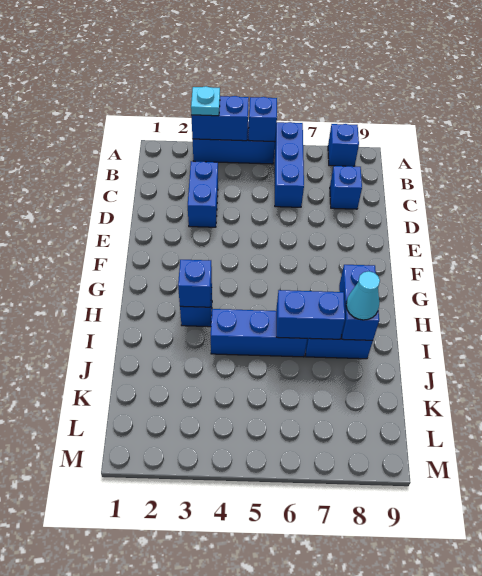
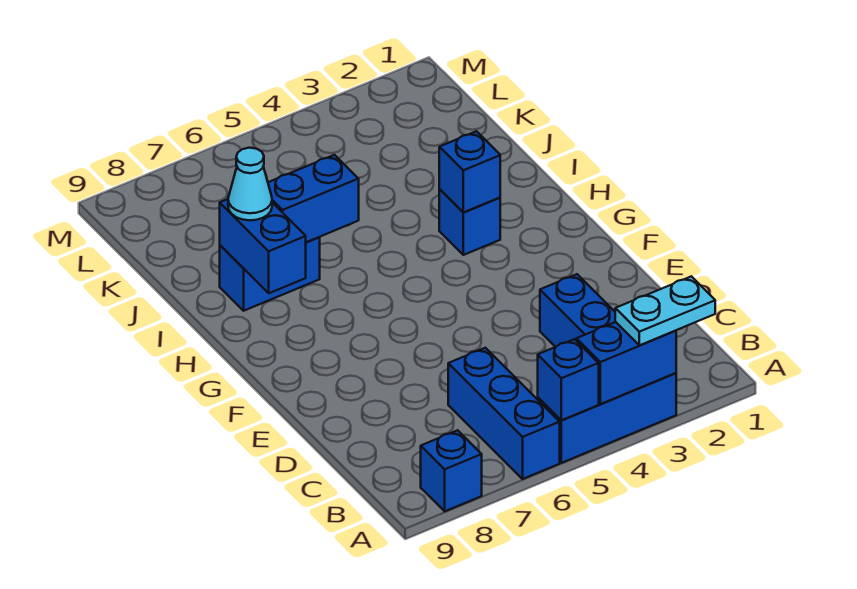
cyan plate A3 level 3 -> cyan plate A2:A3 level 3
blue brick C8 level 1 -> none
blue brick I4:I6 level 1 -> none

